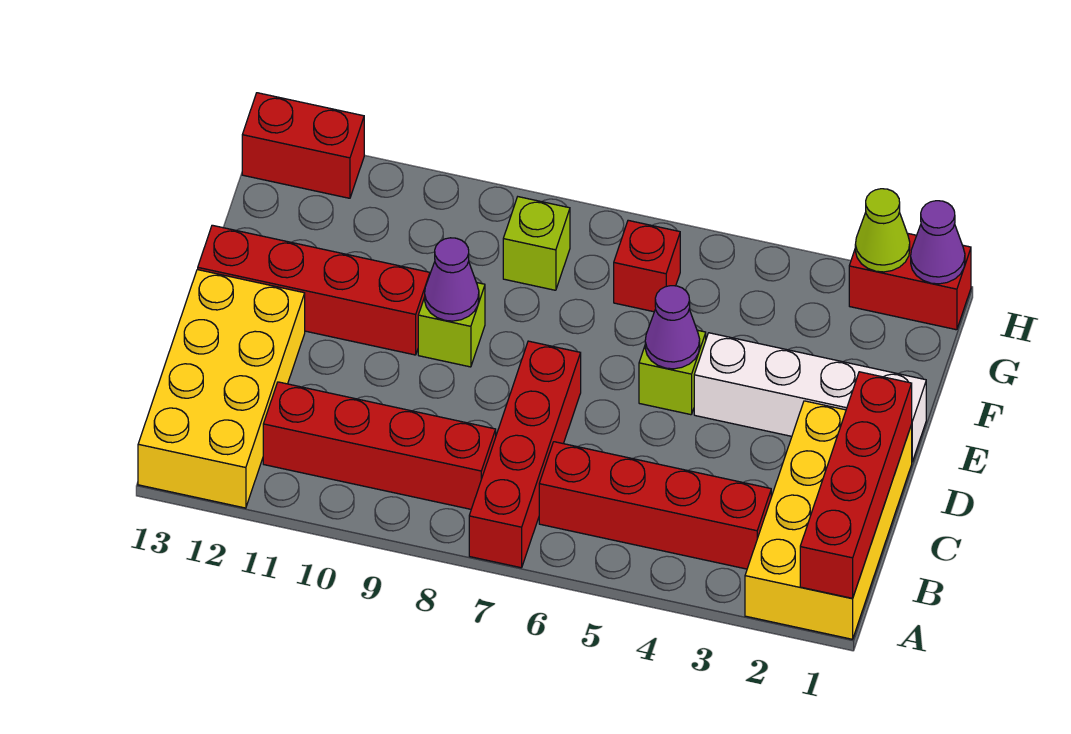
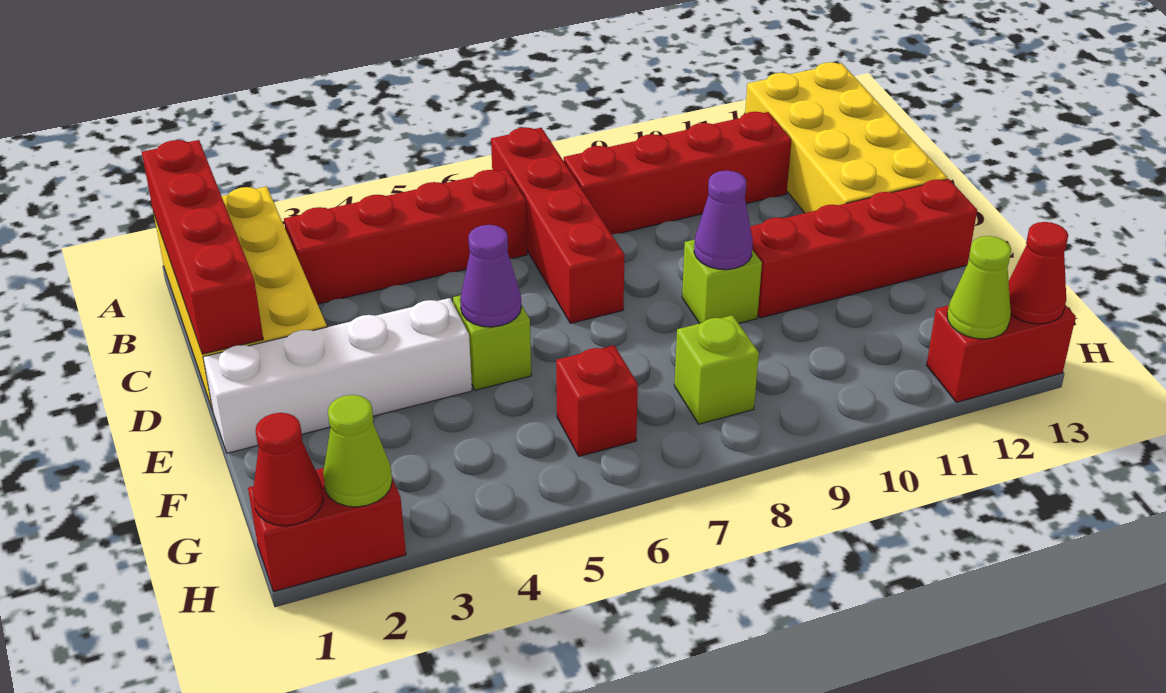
purple cone H1 level 2 -> red cone H1 level 2
none -> lime cone H12 level 2
none -> red cone H13 level 2

